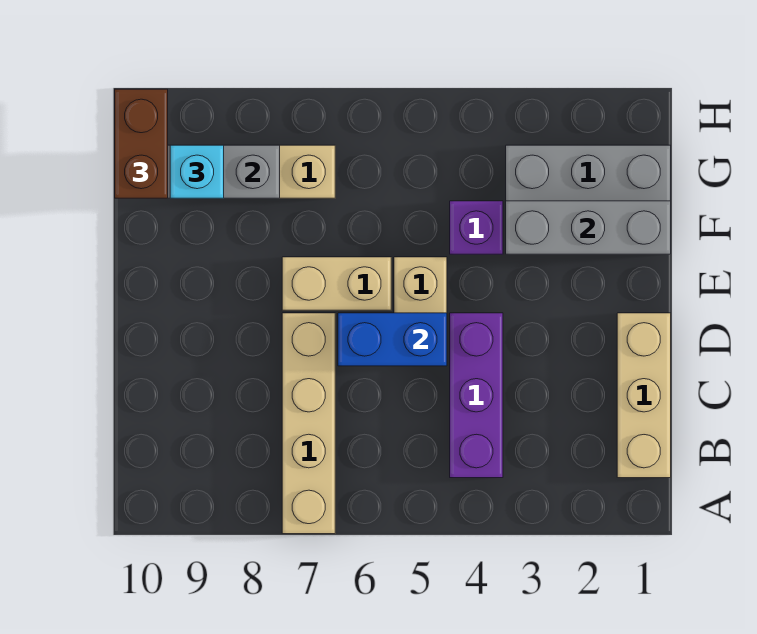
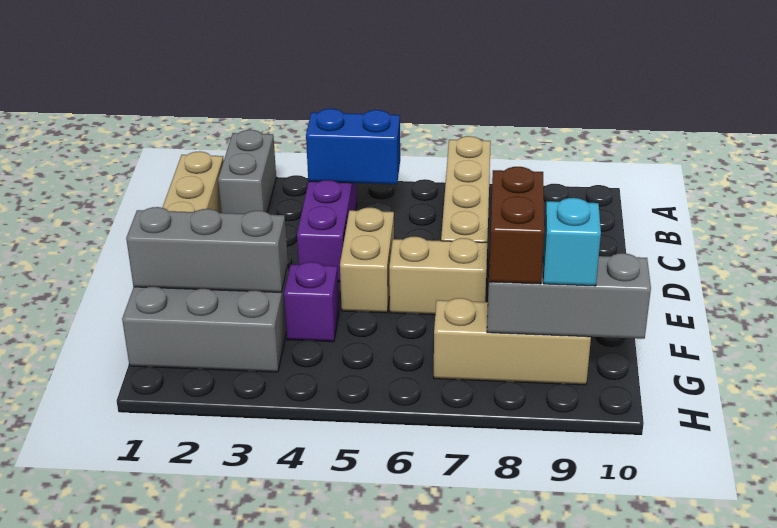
none -> grey brick A2:B2 level 1
blue brick D5:D6 level 2 -> blue brick B4:B5 level 2
brown brick G10:H10 level 3 -> brown brick F8:G8 level 3

